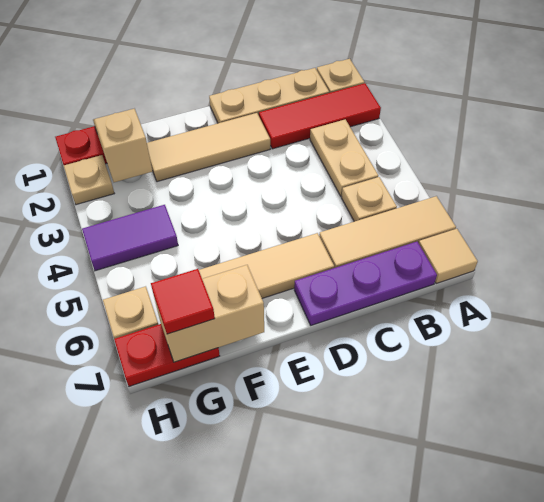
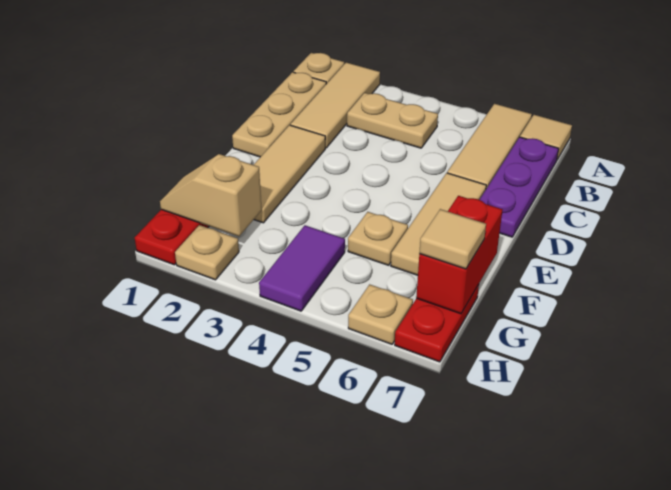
red tile A2:C2 level 1 -> tan tile A2:C2 level 1
tan plate B5 level 1 -> tan plate F5 level 1
tan brick F7:G7 level 2 -> red brick F7:G7 level 2
red tile G7 level 3 -> tan tile G7 level 3

